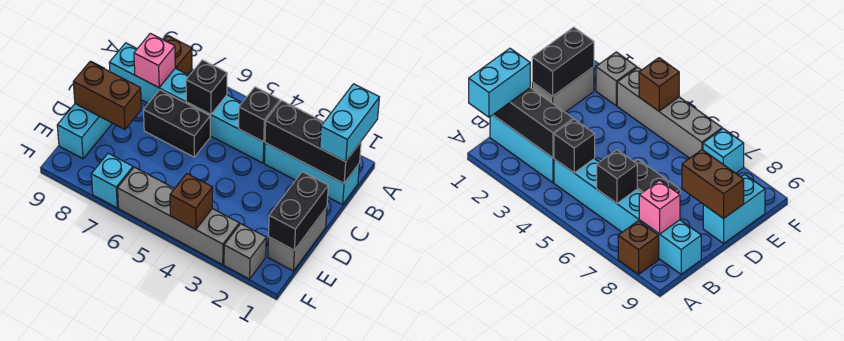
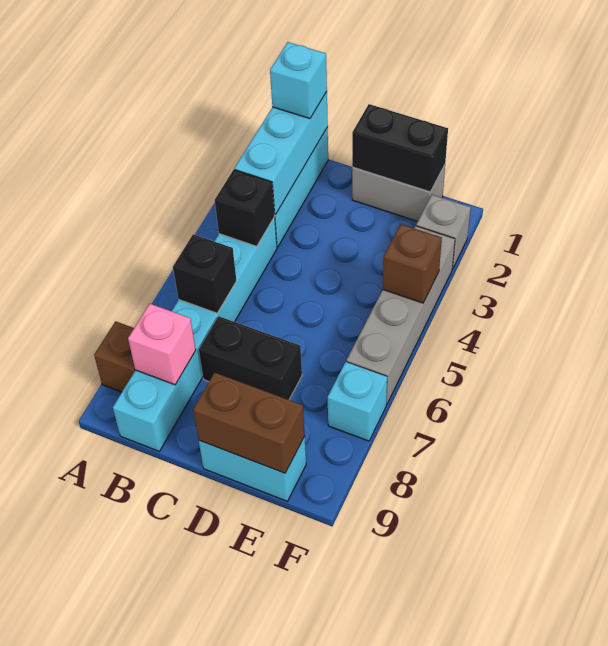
cyan brick A1:B1 level 3 -> cyan brick B1 level 3
black brick B1:B3 level 2 -> cyan brick B1:B3 level 2
black brick C6:C7 level 1 -> black brick C7:D7 level 1
brown brick D8:D9 level 2 -> brown brick D9:E9 level 2

